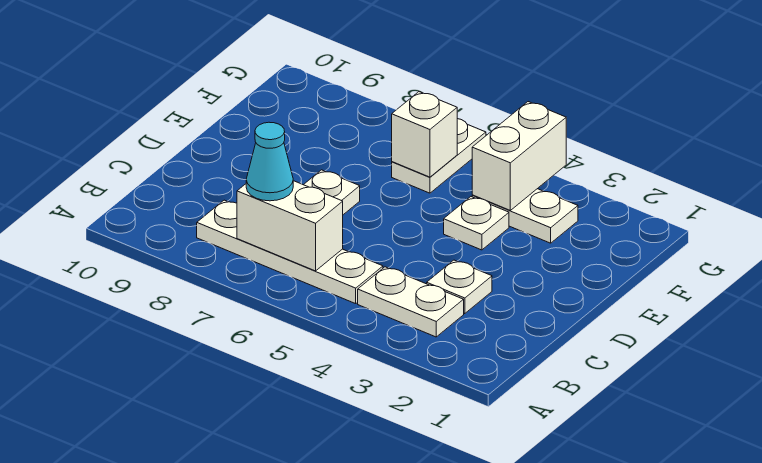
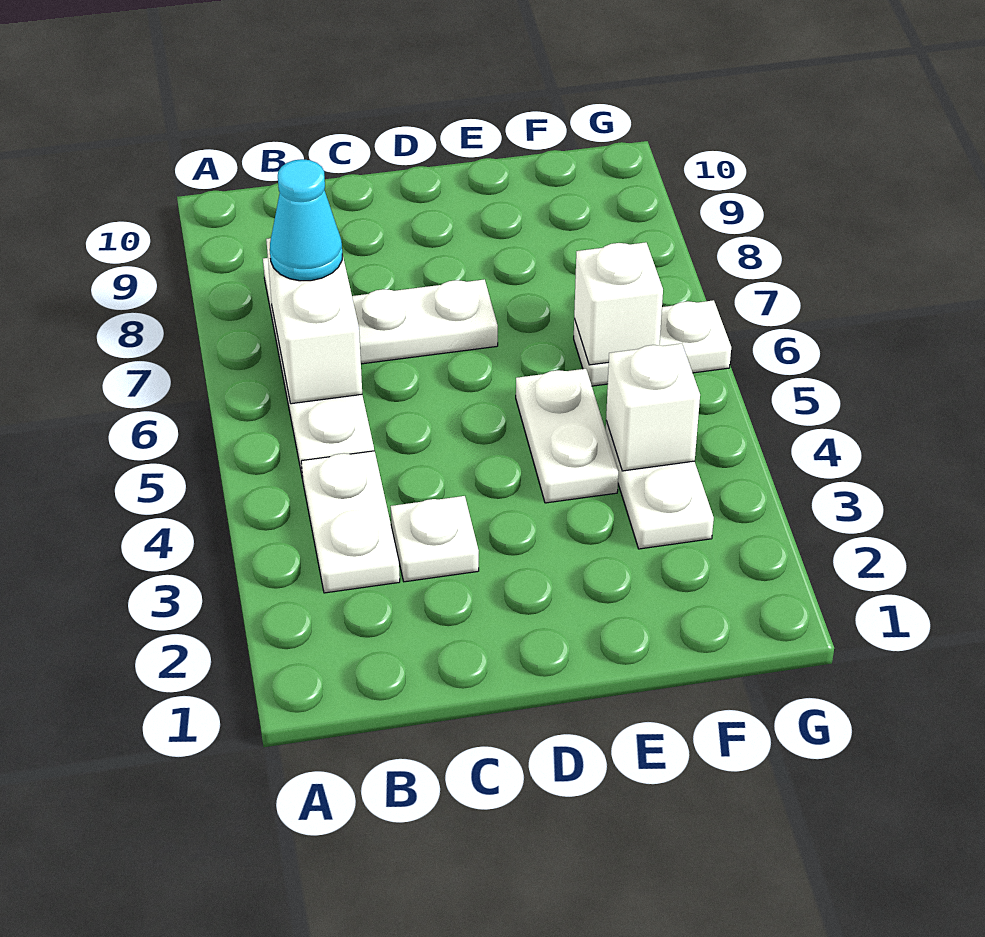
white plate E4 level 1 -> white plate E4:E5 level 1
white brick F4:G4 level 2 -> white brick F4 level 2

